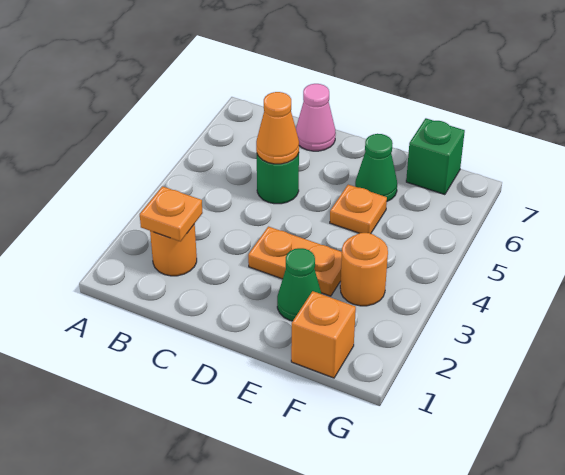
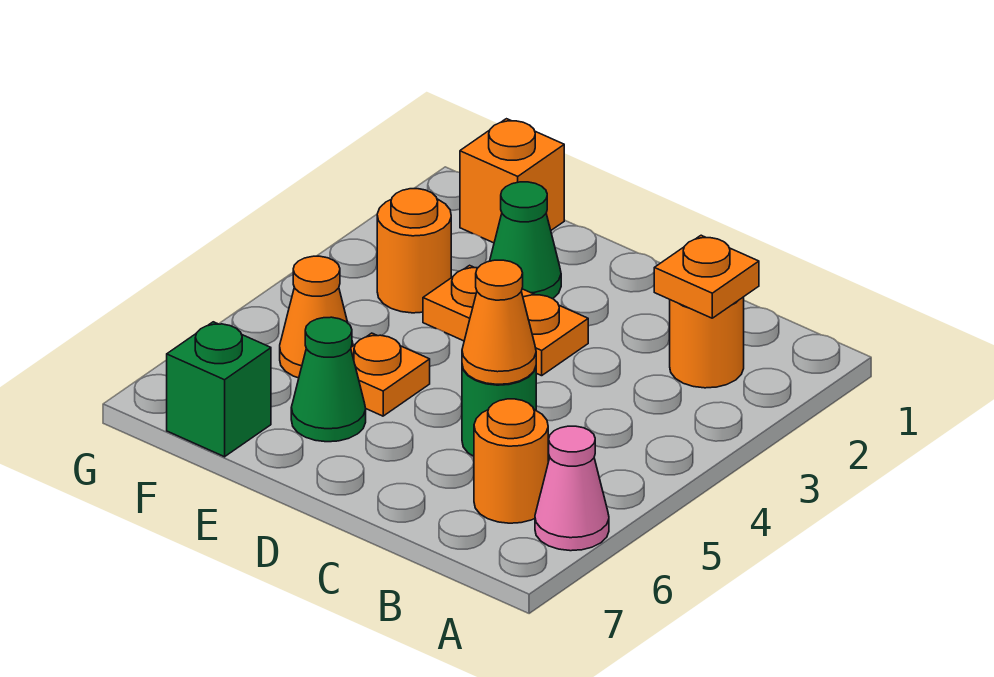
none -> orange round brick B6 level 1
pink cone C7 level 1 -> pink cone A6 level 1
none -> orange cone F5 level 1

